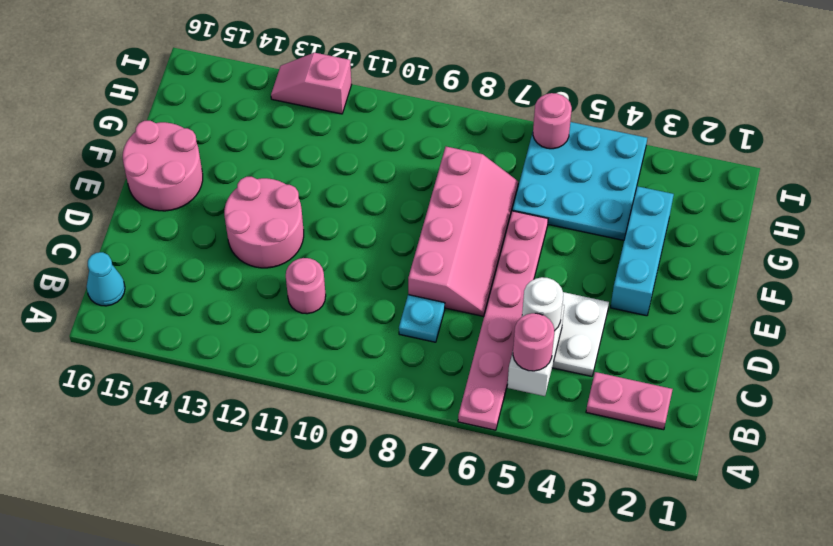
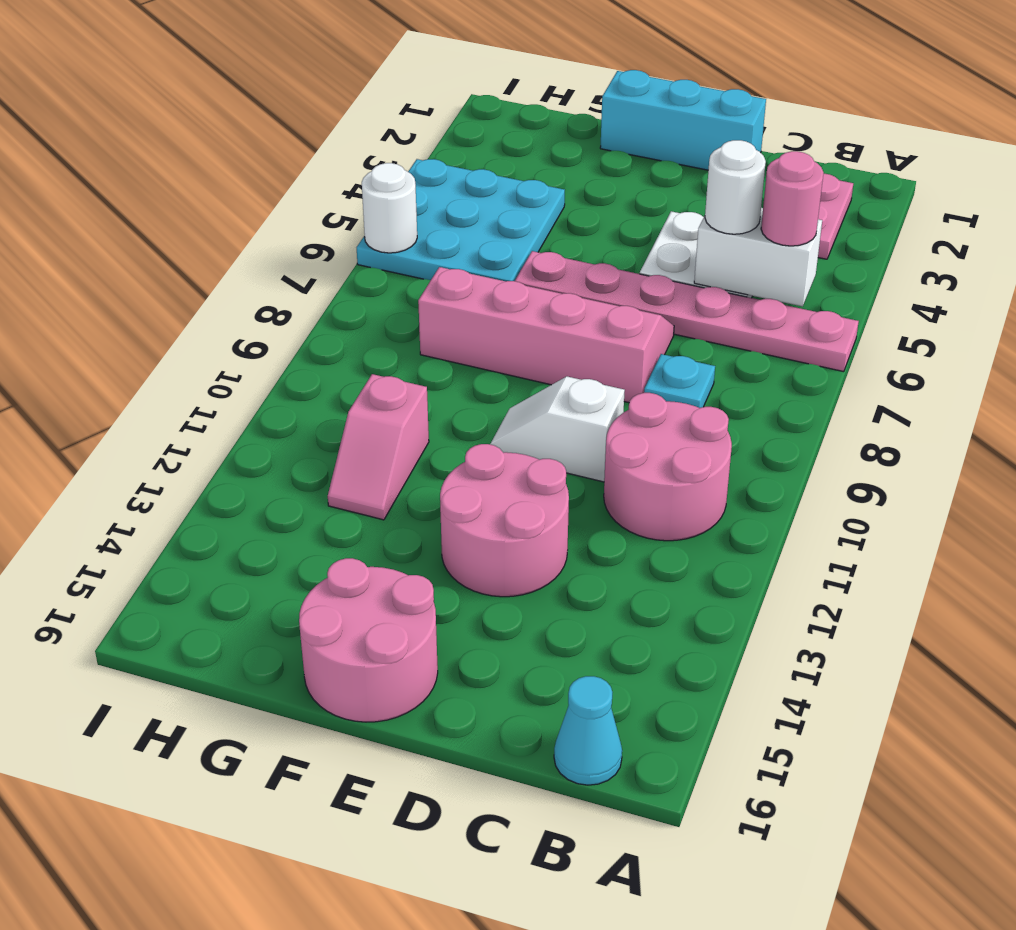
pink round brick C11 level 1 -> pink round brick B10:C11 level 1
none -> white slope D10:E10 level 1 top D
cyan brick E3:G3 level 1 -> cyan brick D1:F1 level 1
pink round brick I6 level 2 -> white round brick I6 level 2
pink slope I12:I13 level 1 top 12 -> pink slope G11:G12 level 1 top 11

